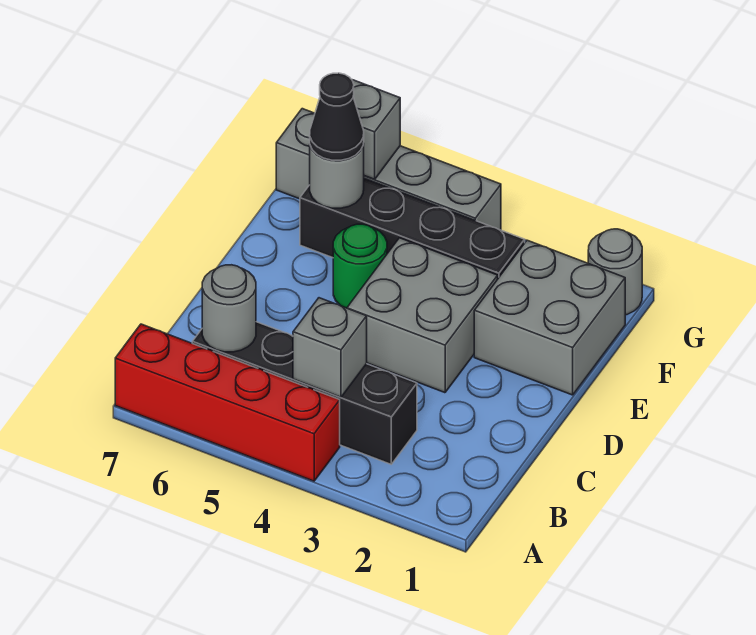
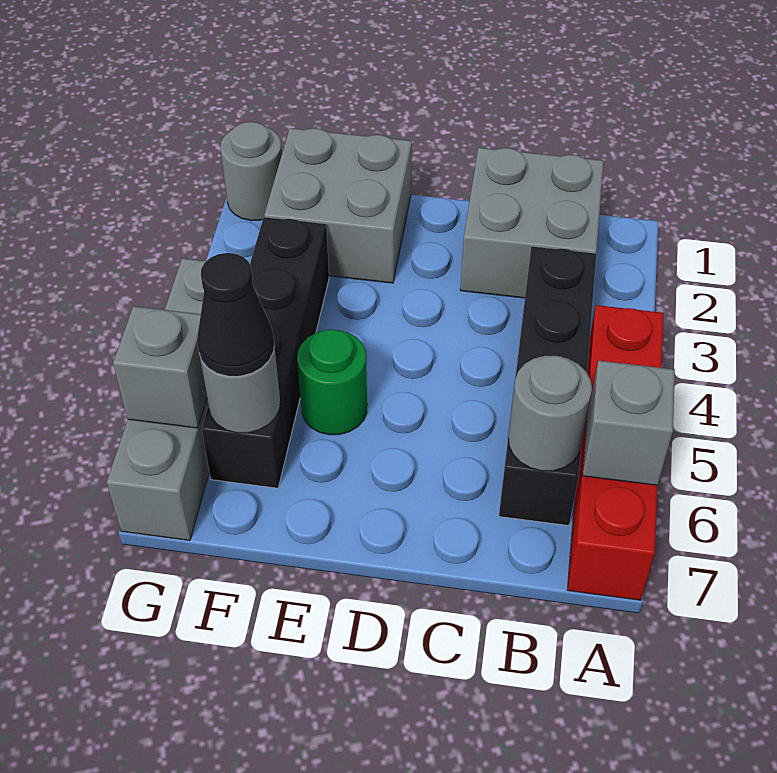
grey brick B4 level 2 -> grey brick A6 level 2
grey brick D3:E4 level 1 -> grey brick B1:C2 level 1

